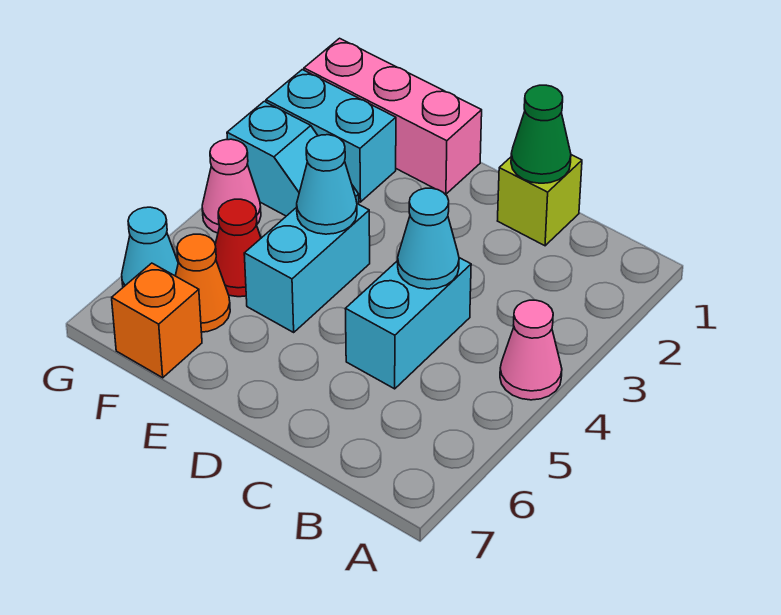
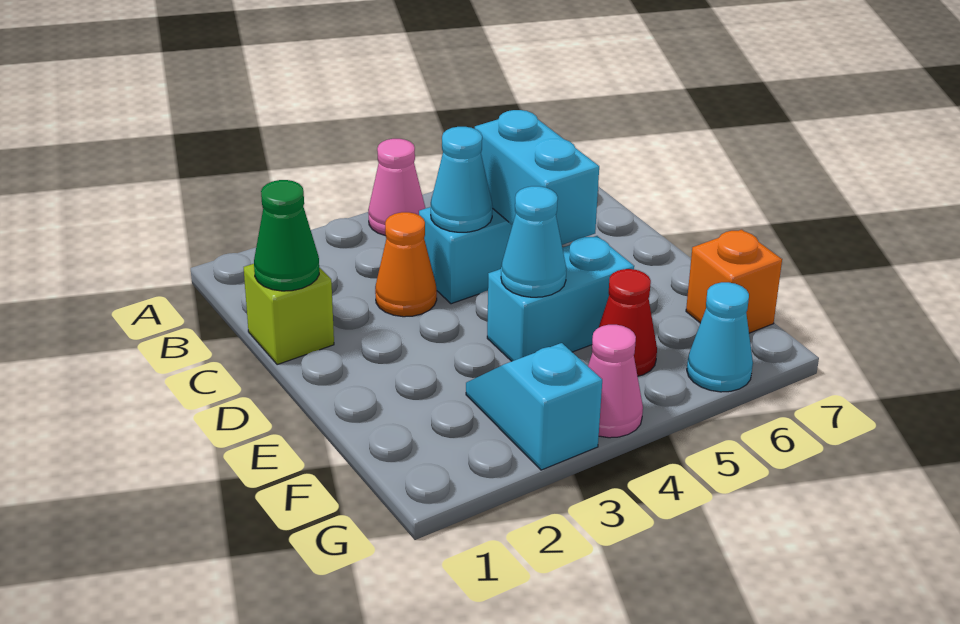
pink brick E1:G1 level 1 -> none
cyan brick F2:G2 level 1 -> cyan brick C5:D5 level 2
orange cone F6 level 1 -> orange cone C3 level 1

